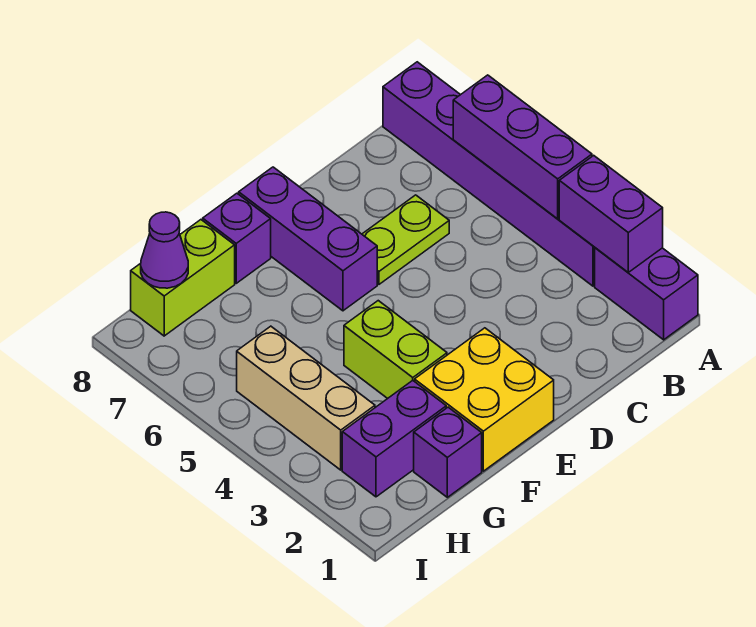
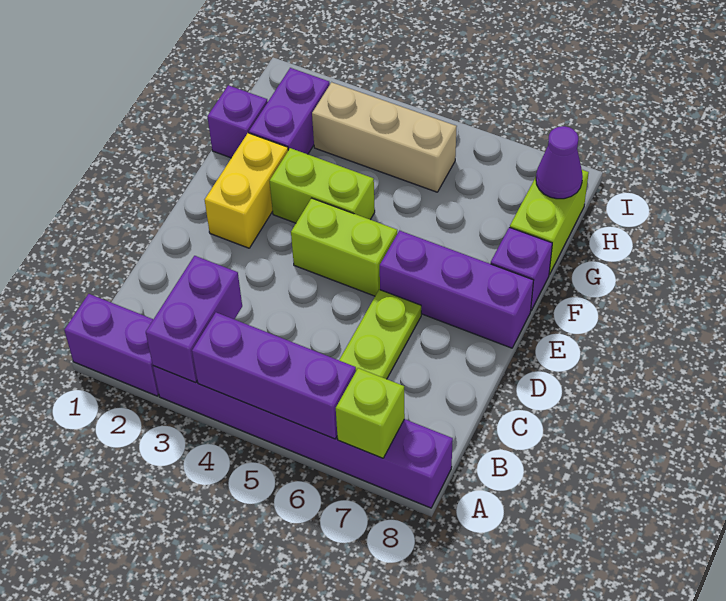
purple brick A2:A3 level 2 -> purple brick A3:B3 level 2
none -> lime brick A7 level 2
yellow brick E1:F2 level 1 -> yellow brick E2:F2 level 1
none -> lime brick E4:E5 level 1

